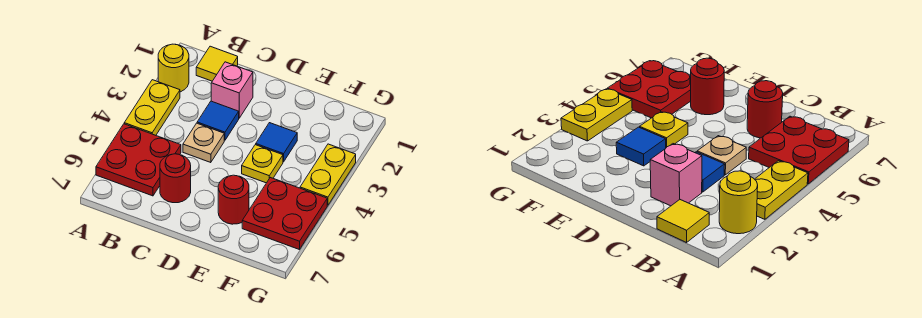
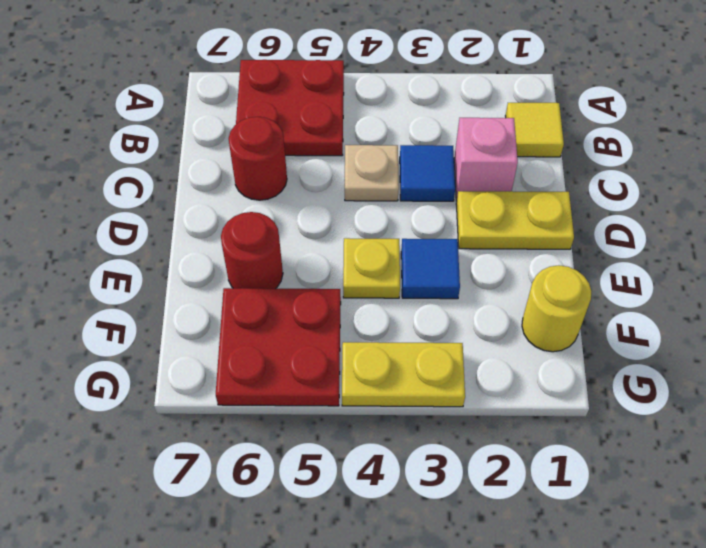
yellow round brick A2 level 1 -> yellow round brick F1 level 1
yellow plate A3:A4 level 1 -> yellow plate D1:D2 level 1

